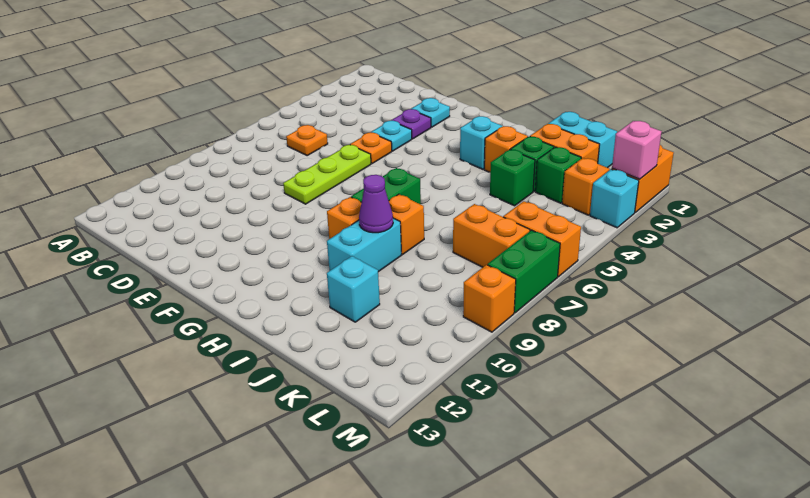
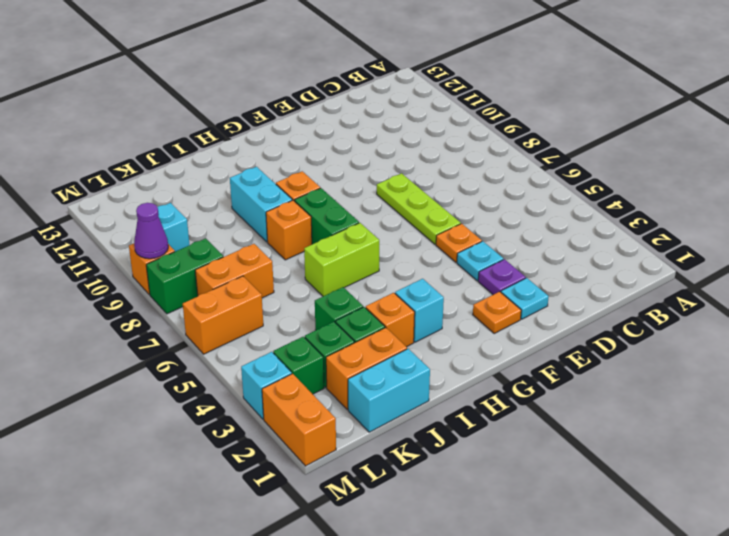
orange plate C6 level 1 -> orange plate F2 level 1
none -> lime brick H6:I6 level 1
purple cone I9 level 2 -> purple cone M9 level 2
cyan brick J11 level 1 -> cyan brick L10 level 1
orange brick L3 level 1 -> green brick L3 level 1
pink brick M2 level 2 -> none
green brick M7:M8 level 1 -> green brick L8:M8 level 1

